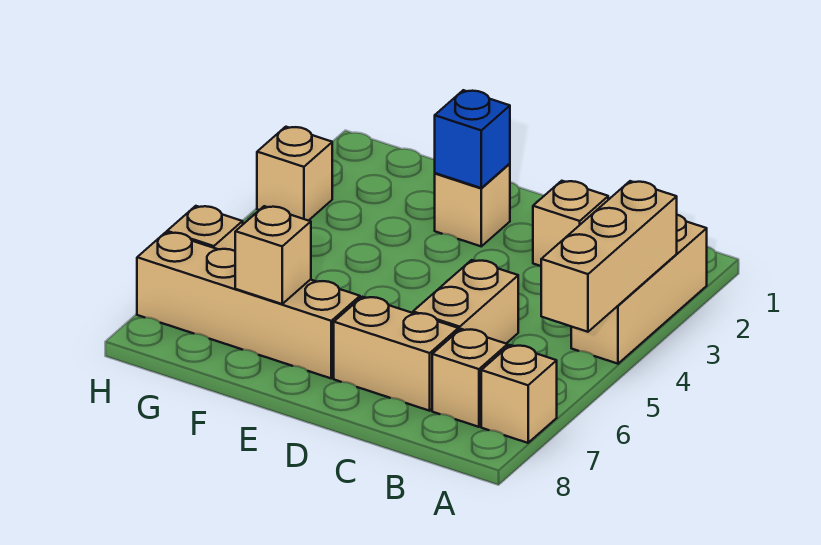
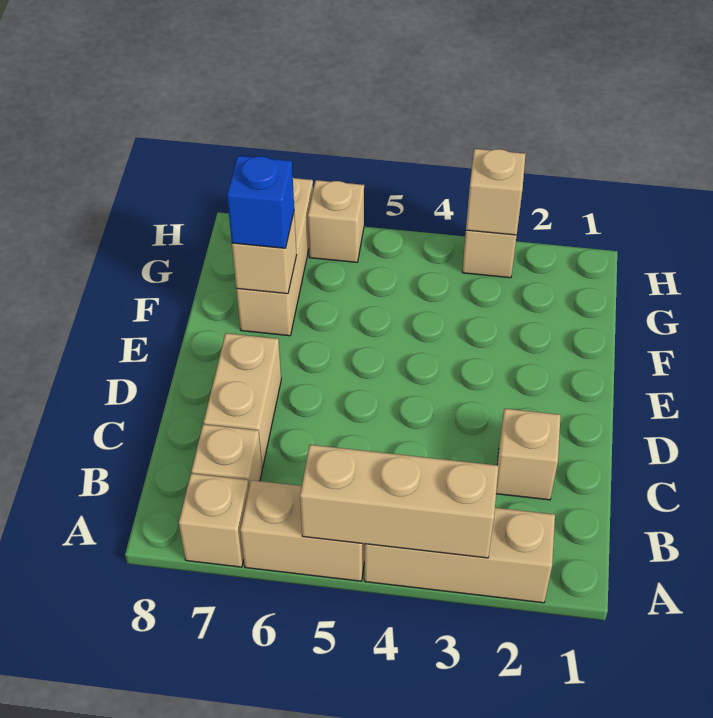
tan brick C5:C6 level 1 -> tan brick A5:A6 level 1
tan brick E2 level 1 -> tan brick H3 level 2
blue brick E2 level 2 -> blue brick F7 level 3
tan brick E7:H7 level 1 -> tan brick F7:H7 level 1

